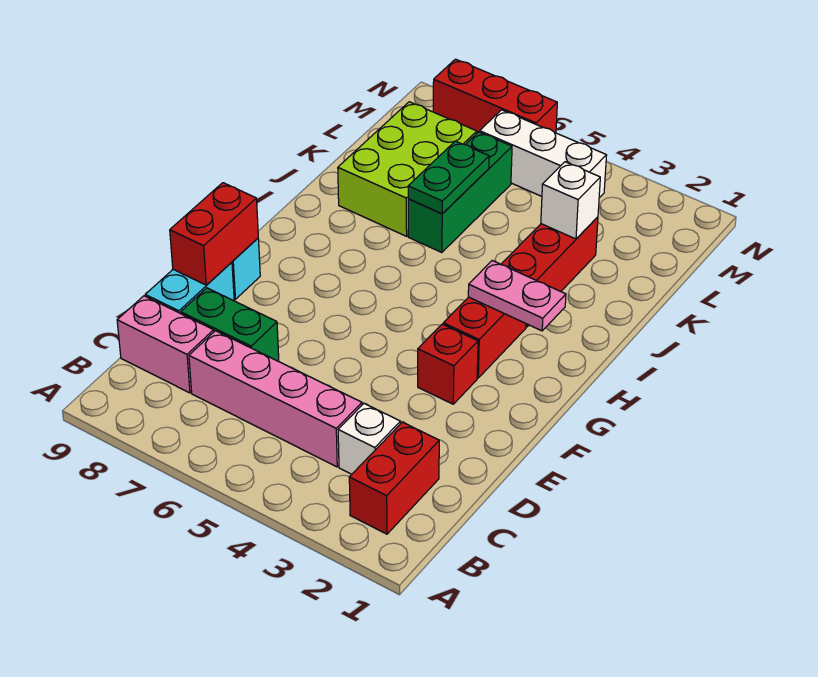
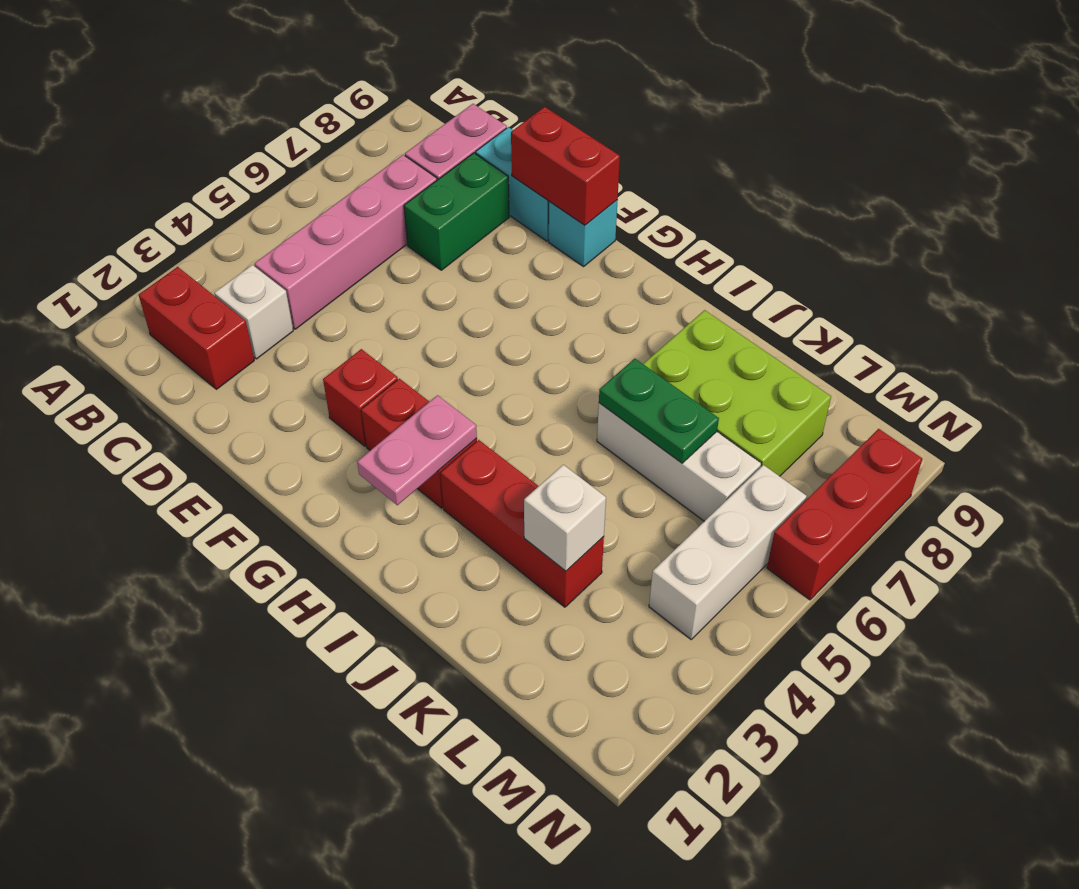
green brick J6:L6 level 1 -> white brick J6:L6 level 1

